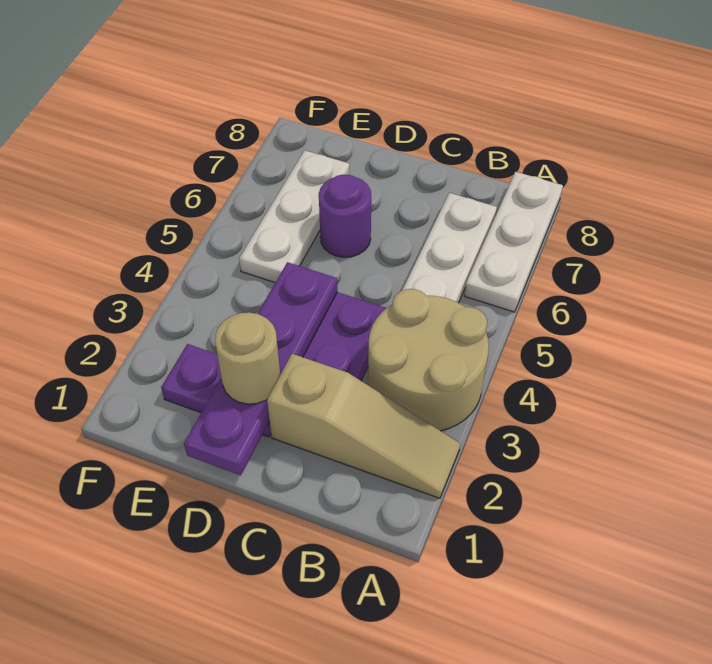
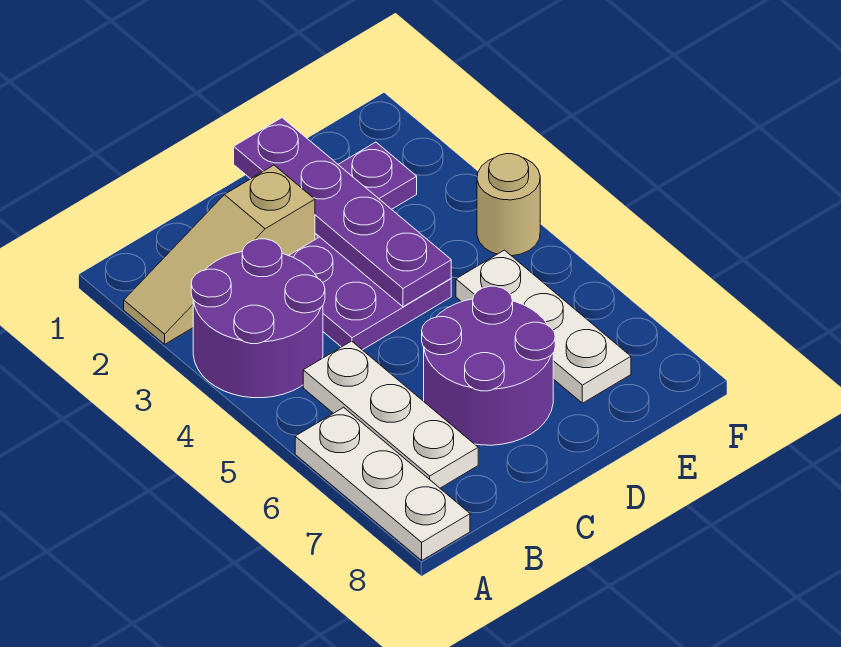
tan round brick A3:B4 level 1 -> purple round brick A3:B4 level 1
tan round brick D2 level 3 -> tan round brick F4 level 1
purple round brick D6 level 1 -> purple round brick C6:D7 level 1

